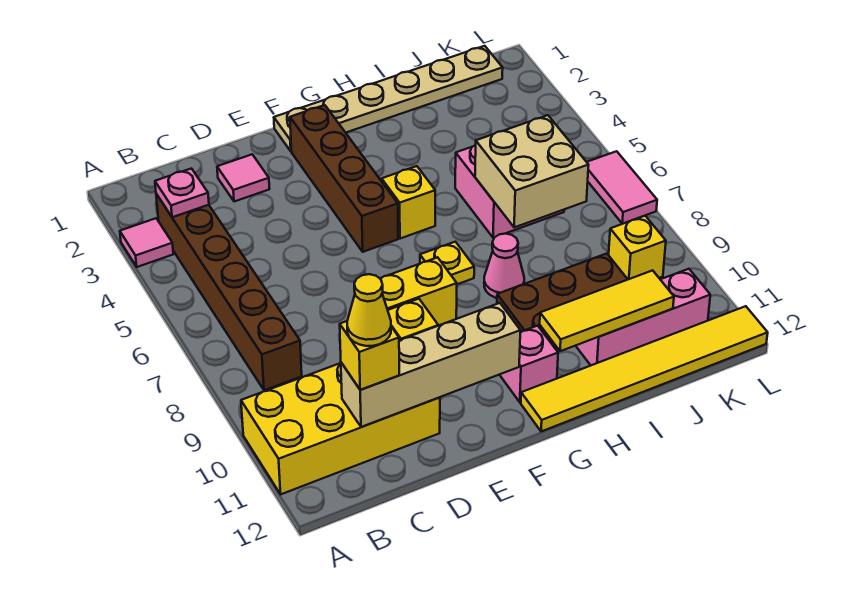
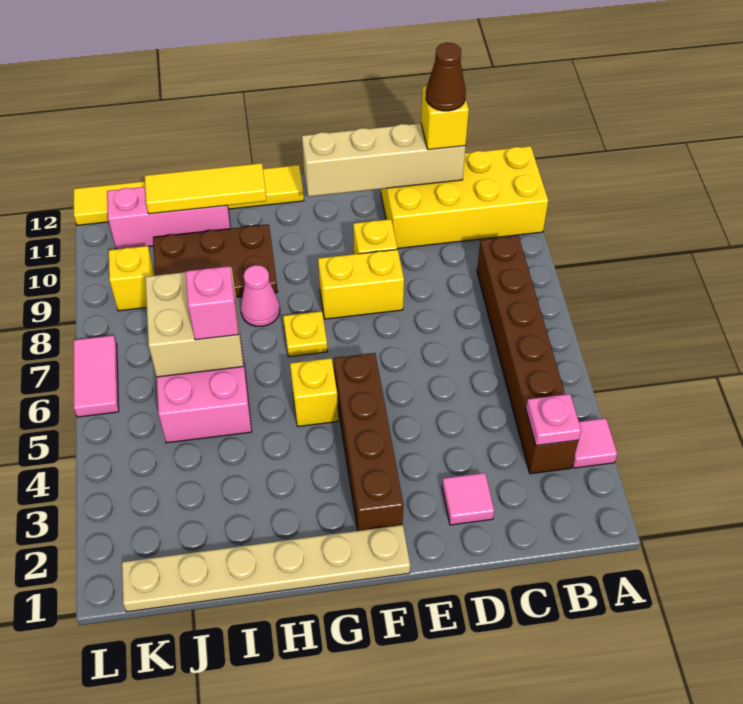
yellow cone C11 level 4 -> brown cone C11 level 4
pink brick G11 level 1 -> pink brick I6 level 3

